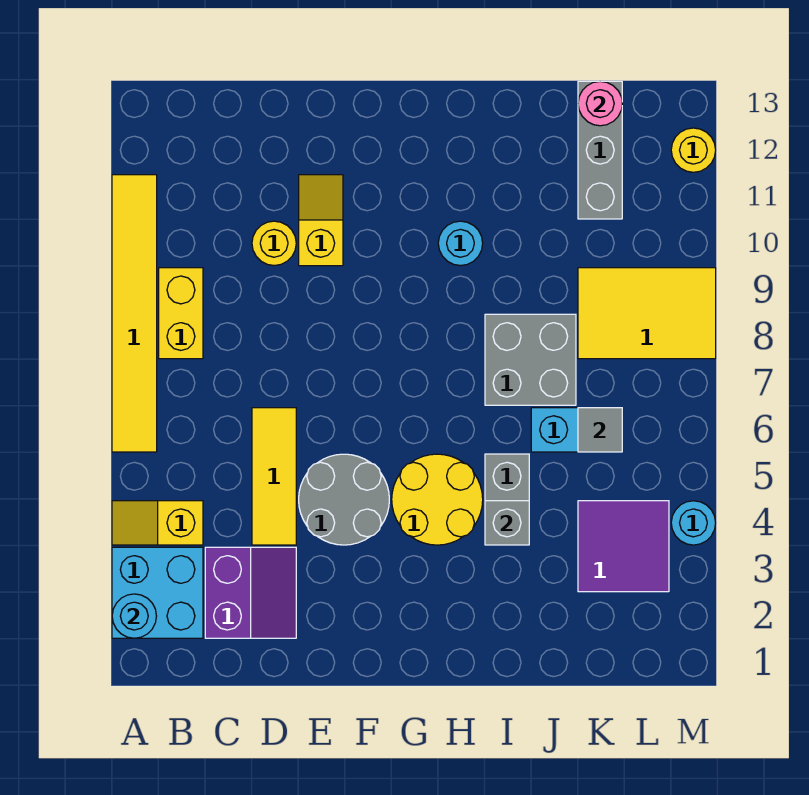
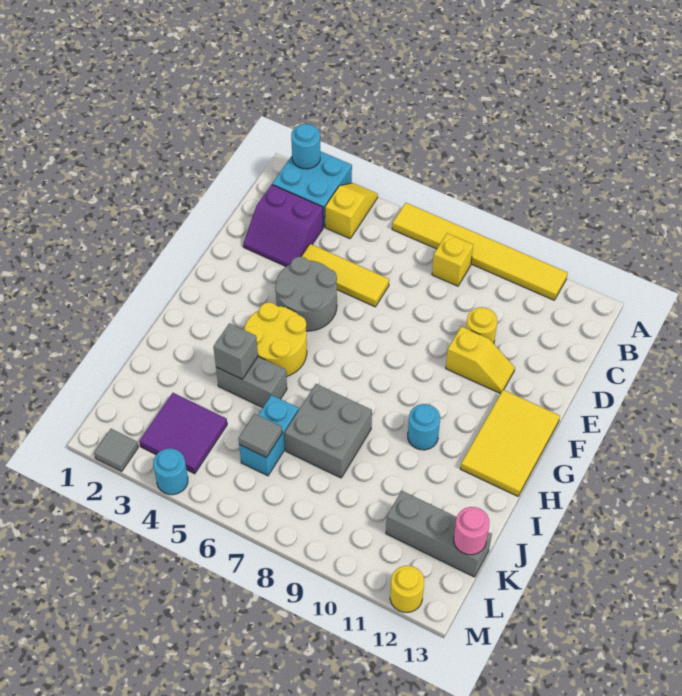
yellow brick B8:B9 level 1 -> yellow brick B8 level 1
yellow tile K8:M9 level 1 -> yellow tile F12:H13 level 1
none -> grey tile M2 level 1

